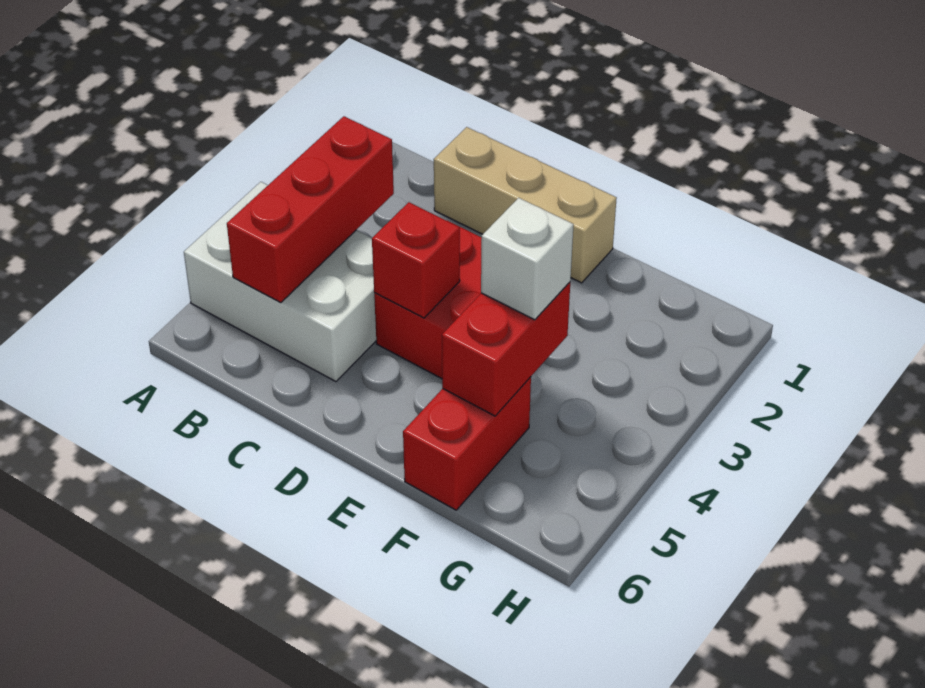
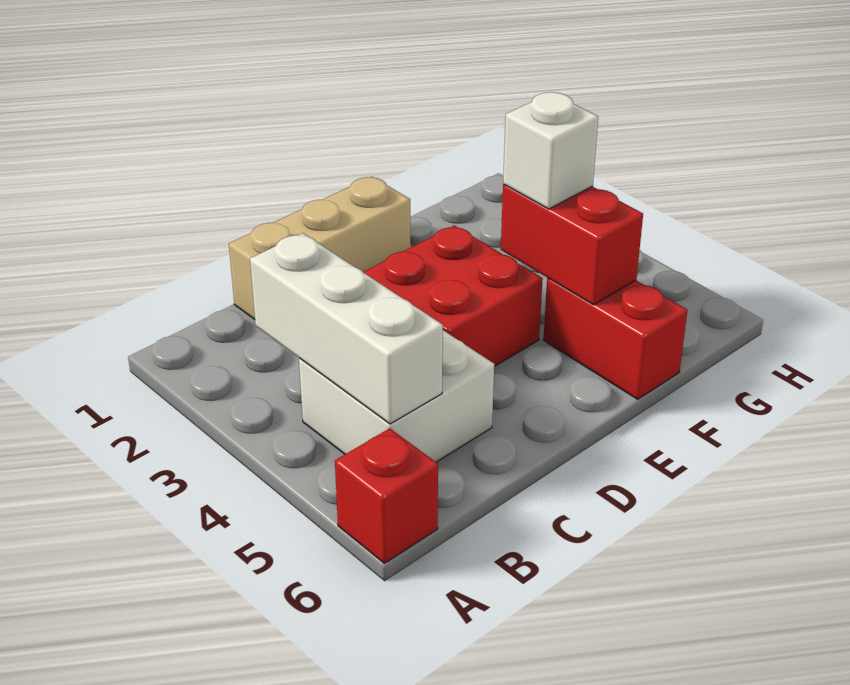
white brick A4:C5 level 1 -> white brick B4:C5 level 1
red brick B3:B5 level 2 -> white brick B3:B5 level 2
red brick D4 level 2 -> red brick A6 level 1

